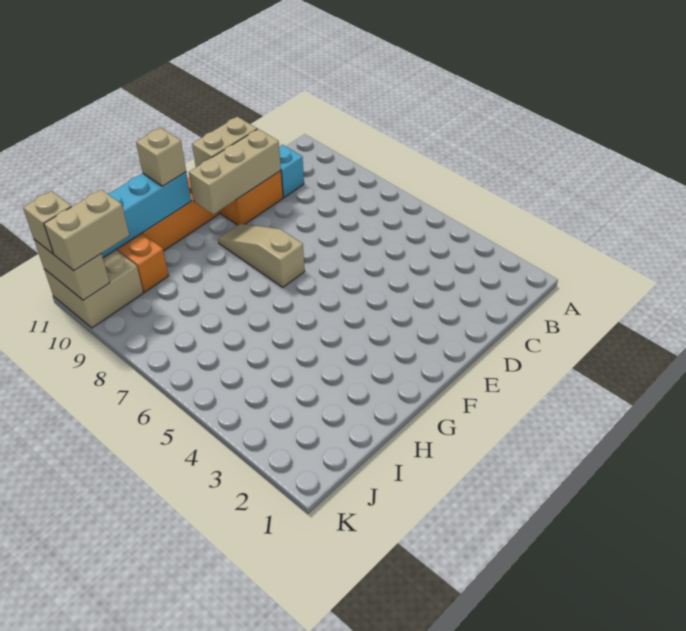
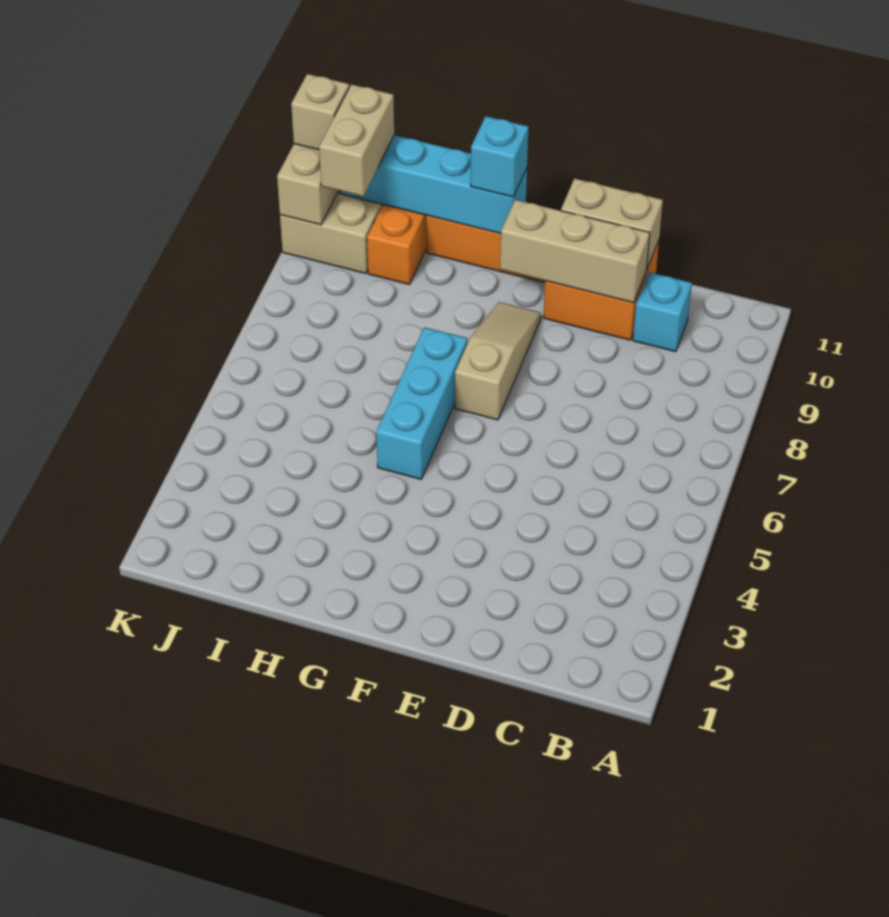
none -> cyan brick G5:G7 level 1
tan brick G11 level 3 -> cyan brick G11 level 3
tan brick J10:K10 level 3 -> tan brick J10:J11 level 3

